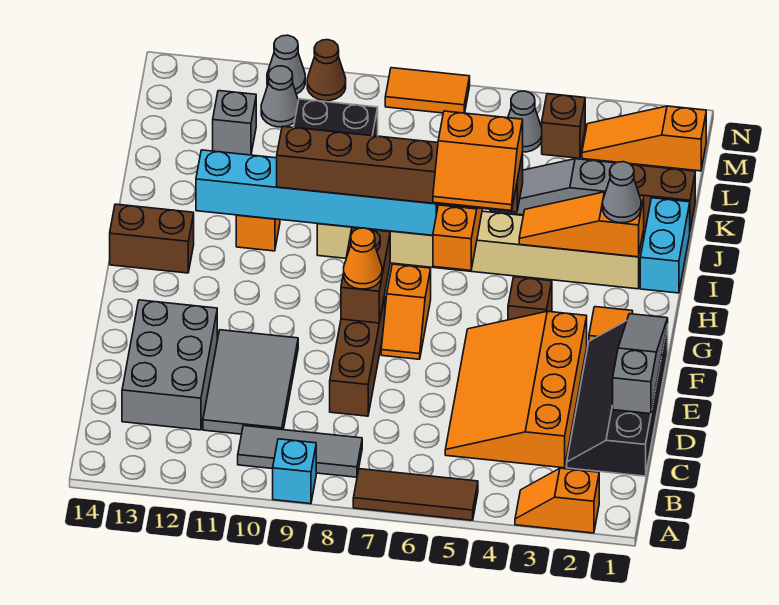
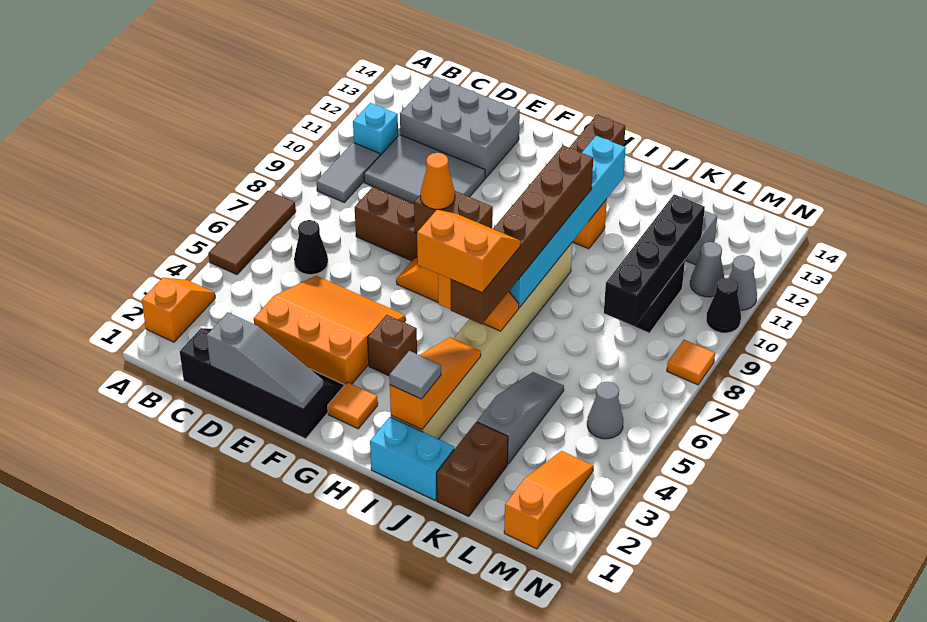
cyan brick A9 level 1 -> cyan brick B11 level 1
grey tile B8:B10 level 1 -> grey tile B9:B10 level 1
orange slope C3:F5 level 1 top 3 -> orange slope D3:F5 level 1 top 3
none -> black cone C6 level 1
orange slope H5:I6 level 4 top I -> orange slope H5:I6 level 4 top 5
grey cone I2 level 3 -> grey tile I2 level 3
none -> black brick L8:L11 level 2
brown brick M4 level 1 -> none
orange tile N7:N8 level 1 -> orange tile N8 level 1
brown cone N10 level 1 -> black cone N10 level 1

